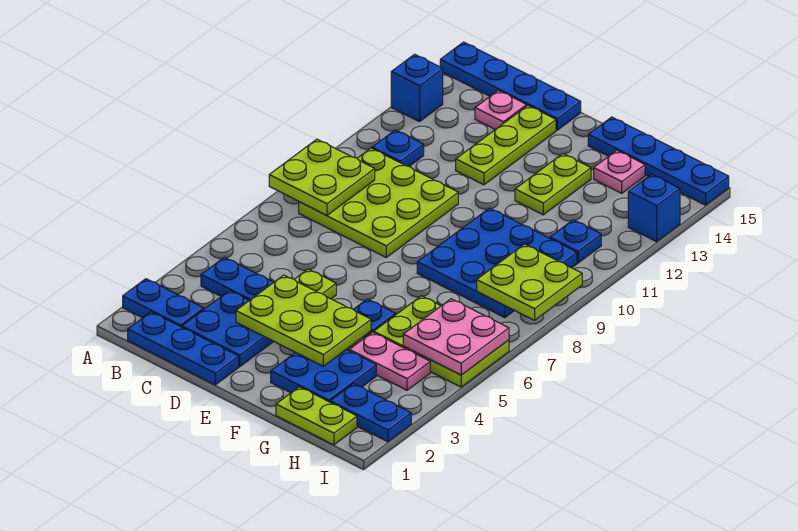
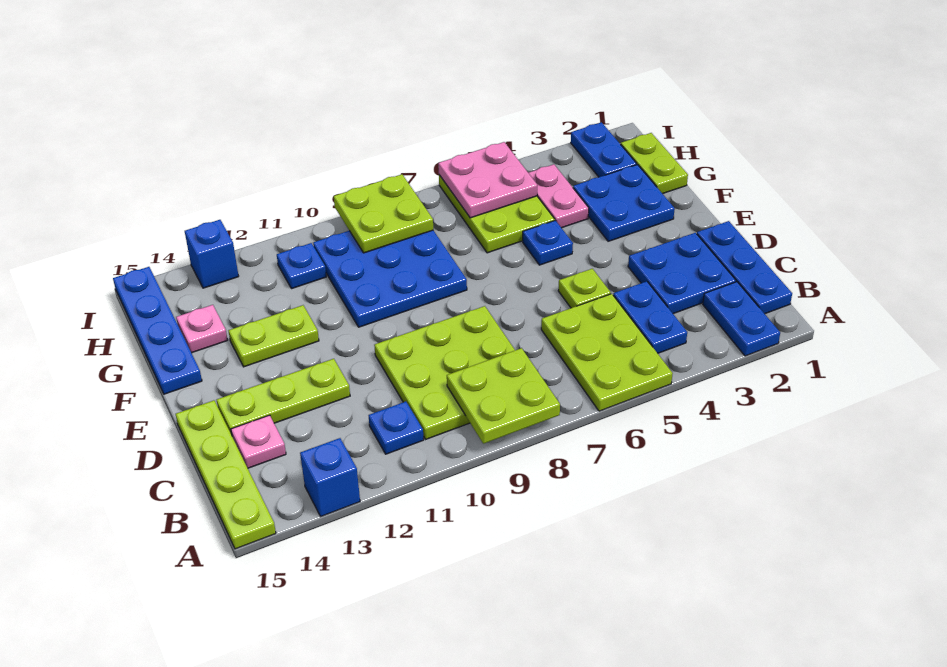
blue plate A15:D15 level 1 -> lime plate A15:D15 level 1
lime plate D3:F4 level 2 -> lime plate A5:C6 level 1

